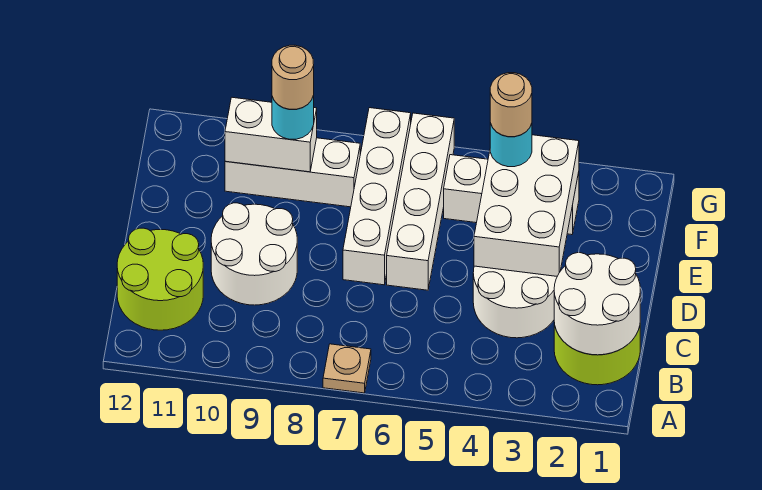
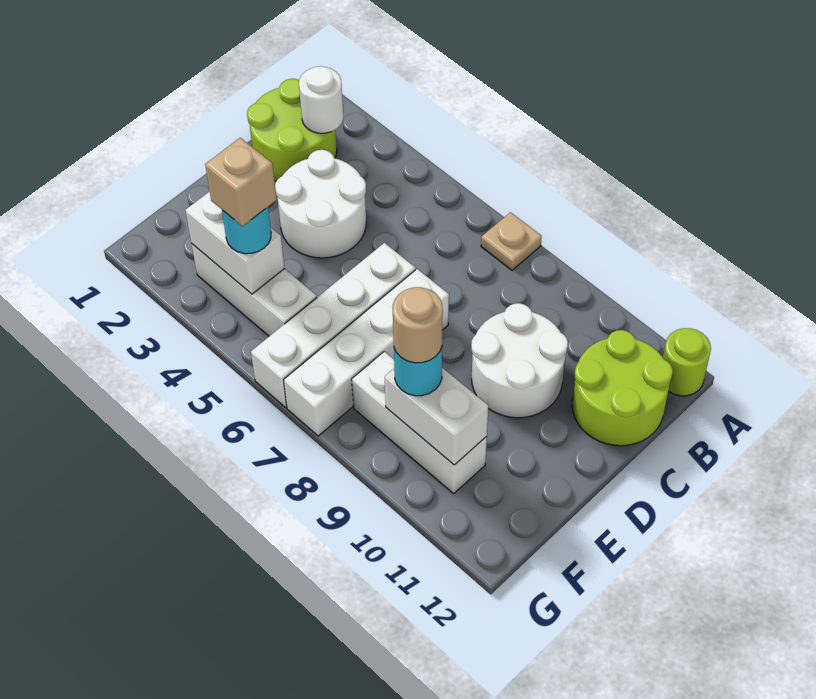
none -> lime round brick A12 level 1
white round brick B1:C2 level 2 -> white round brick B2 level 2
white brick D3:F4 level 2 -> white brick F3:F4 level 2
tan round brick F4 level 4 -> tan brick F4 level 4

